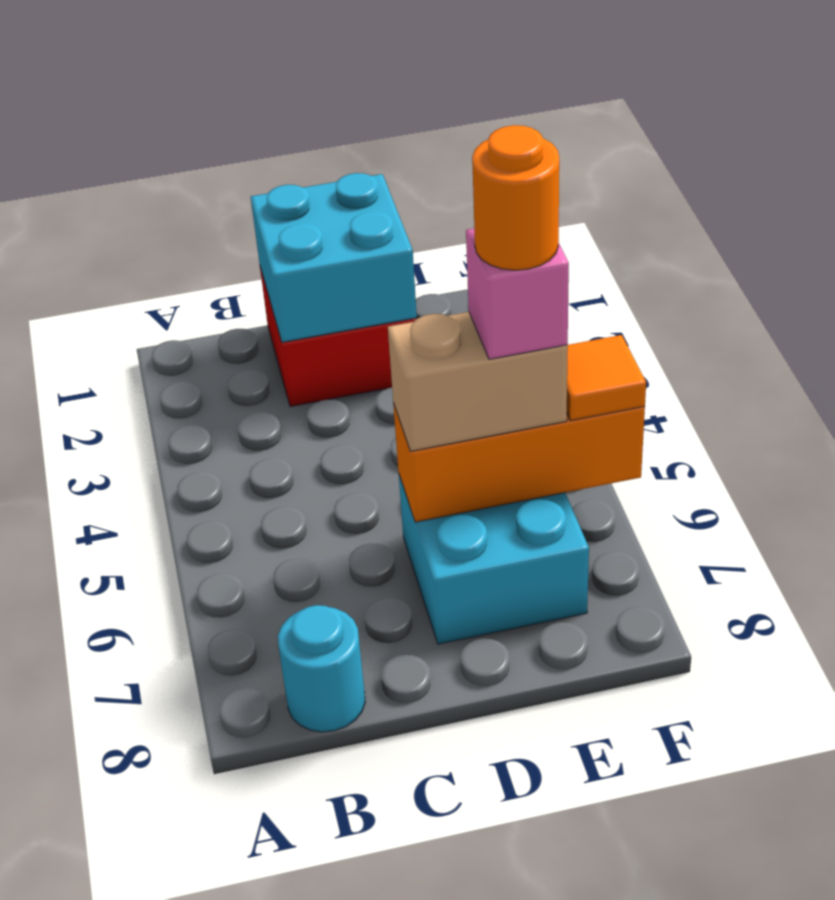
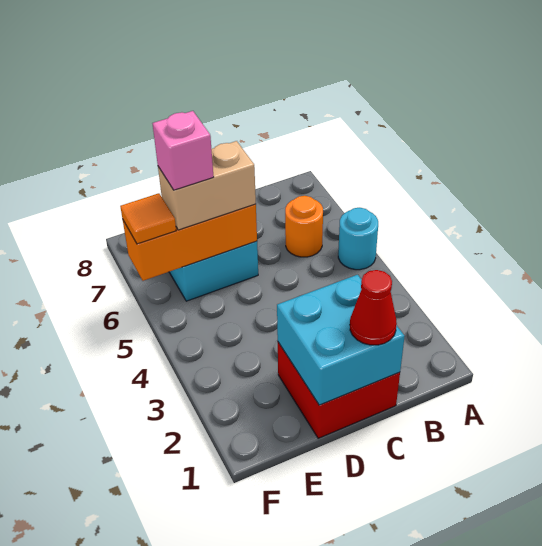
cyan round brick B8 level 1 -> cyan round brick A5 level 1
none -> red cone C1 level 3
orange round brick E6 level 5 -> orange round brick B6 level 1

